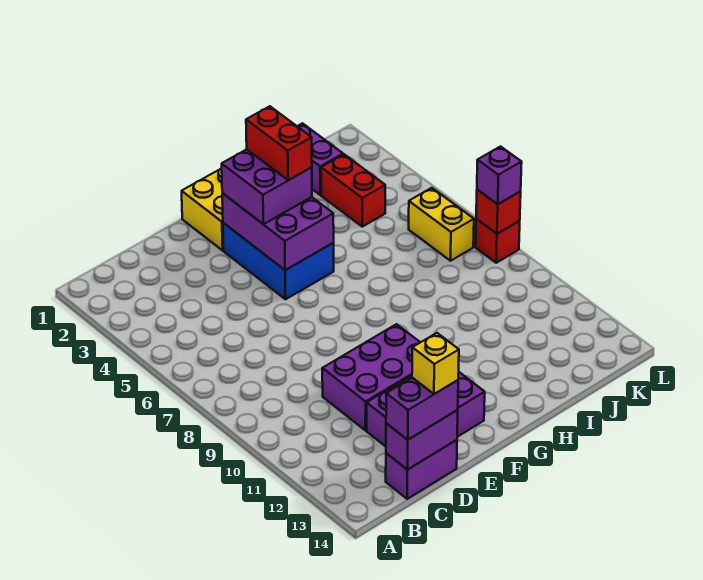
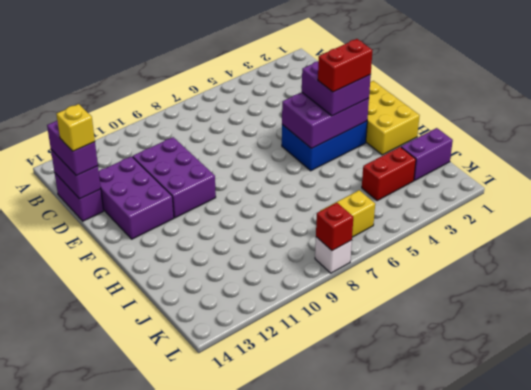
red brick L8 level 1 -> white brick L8 level 1
purple brick L8 level 3 -> none

